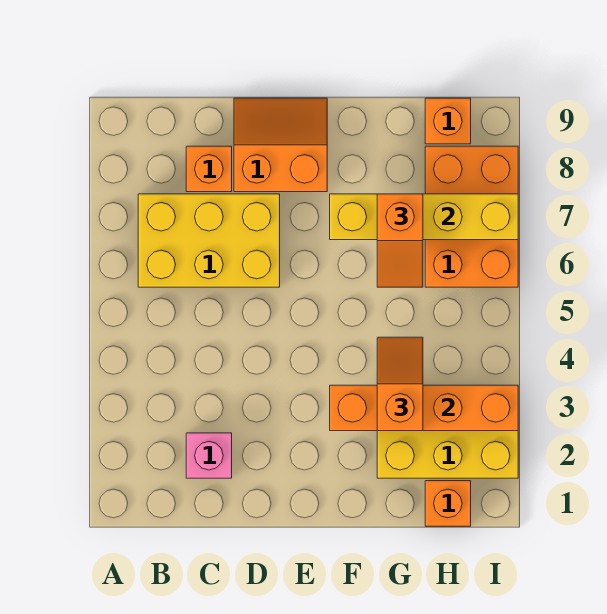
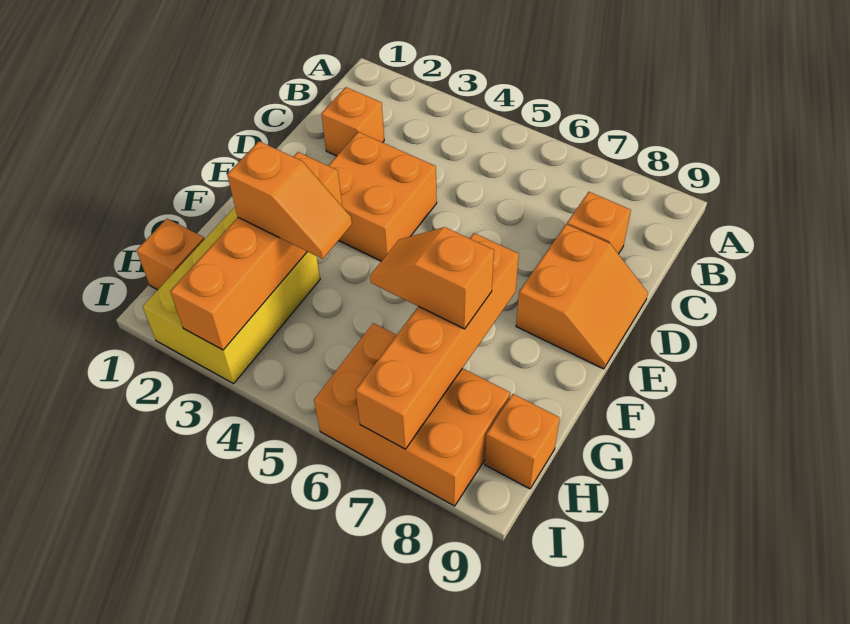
yellow brick B6:D7 level 1 -> none
pink brick C2 level 1 -> orange brick C2 level 1
none -> orange brick D3:E4 level 1
yellow brick F7:I7 level 2 -> orange brick F7:I7 level 2

